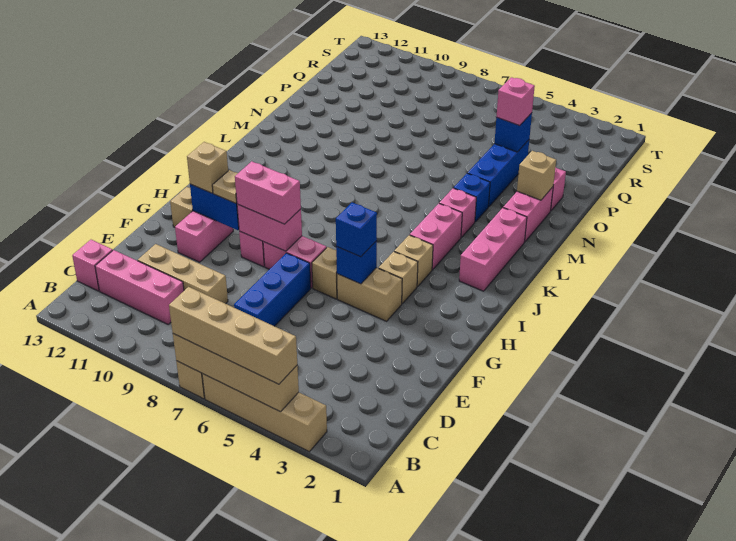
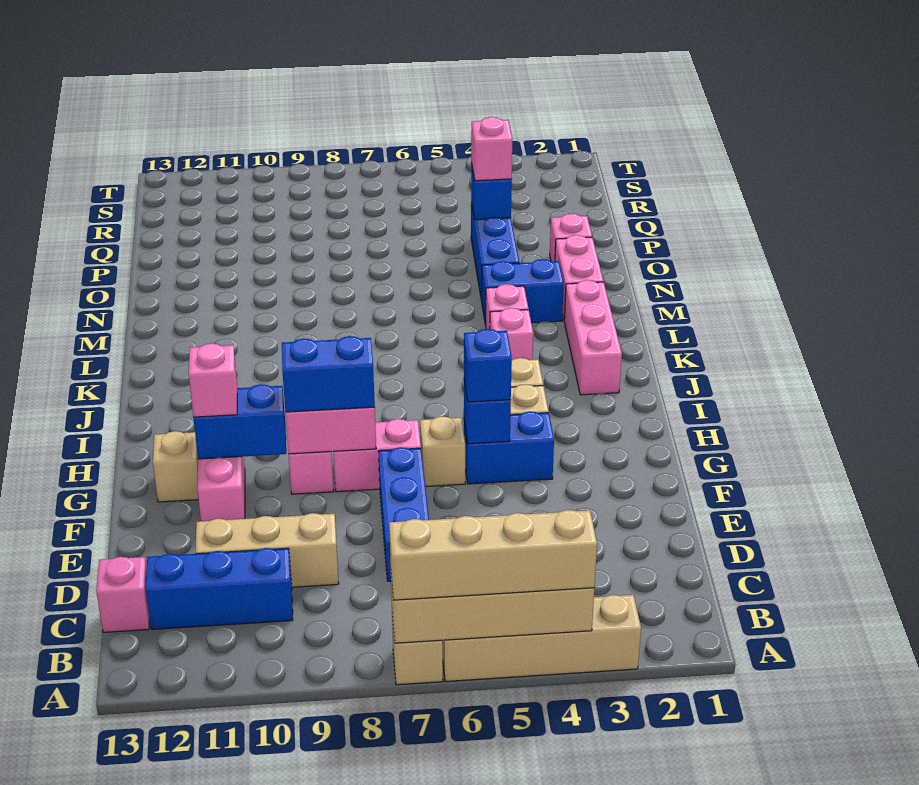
pink brick C10:C12 level 1 -> blue brick C10:C12 level 1
tan brick G4:G5 level 1 -> blue brick G4:G5 level 1
pink brick G8:G9 level 3 -> blue brick G8:G9 level 3
tan plate G10 level 3 -> none
tan brick G11 level 3 -> pink brick G11 level 3
pink brick J4:K4 level 1 -> pink brick K4 level 1
blue brick M4 level 1 -> blue brick M3:M4 level 1
tan brick N2 level 2 -> none

